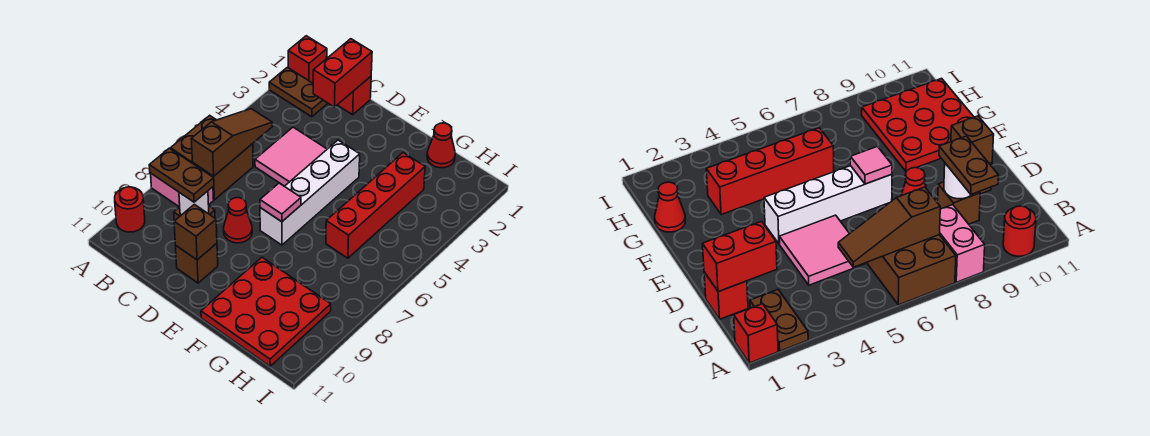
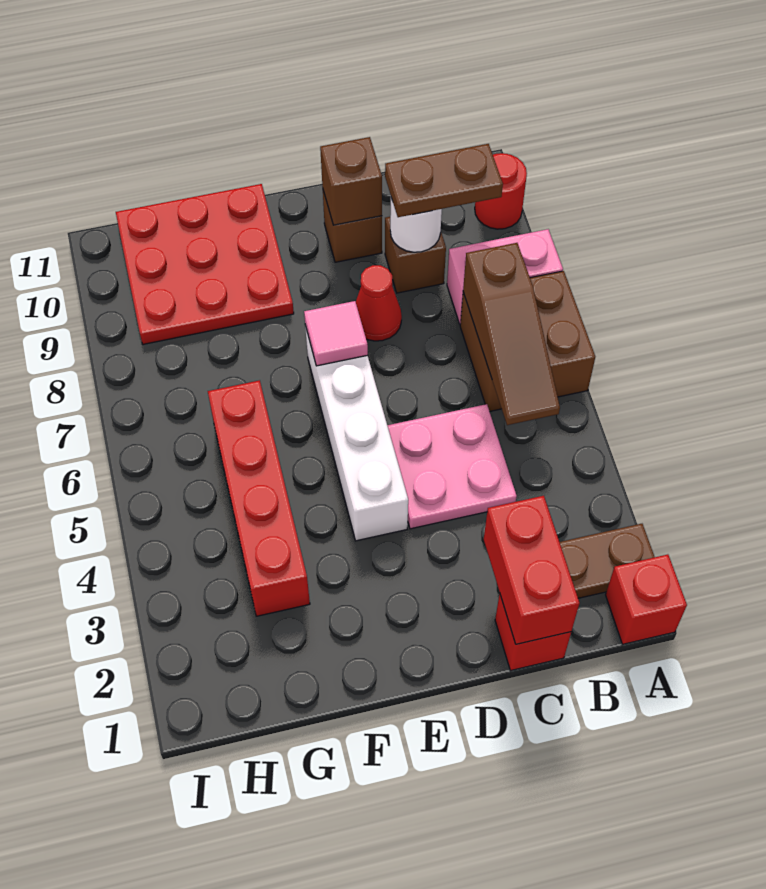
pink tile C4:D5 level 1 -> pink plate C4:D5 level 1
red cone G1 level 1 -> none

